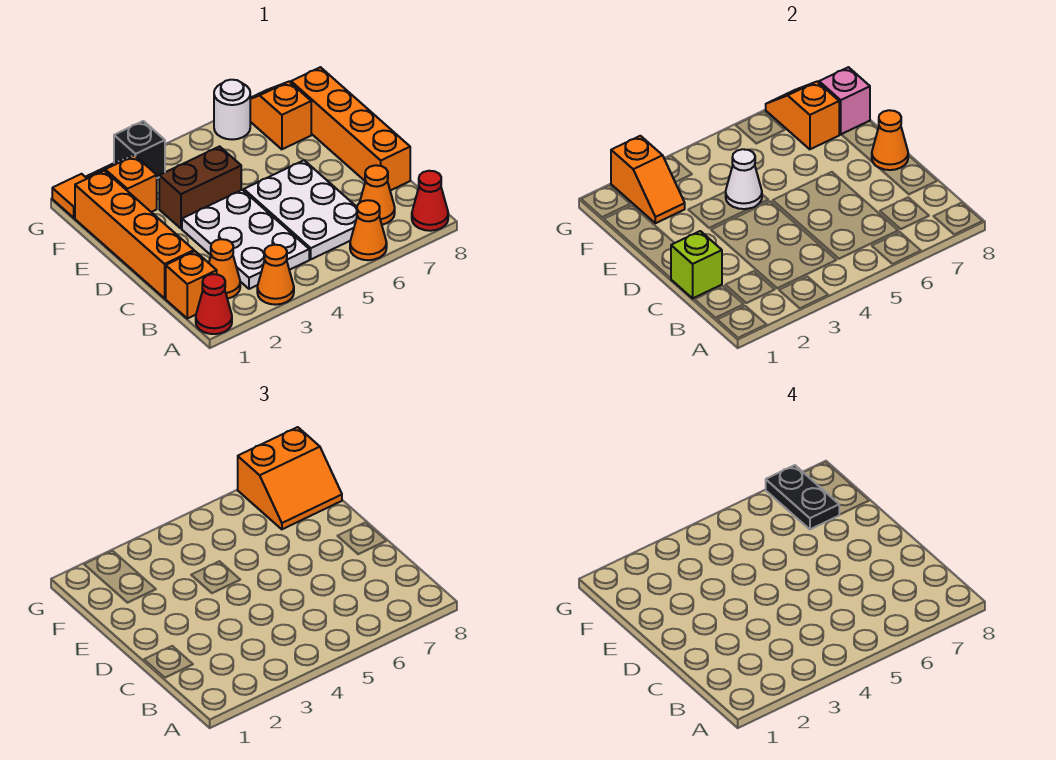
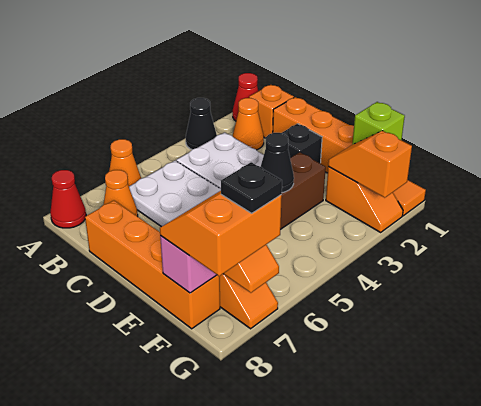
orange cone A3 level 1 -> black cone A3 level 1
lime brick C1 level 2 -> lime brick F1 level 2
orange cone D8 level 2 -> none
white cone E4 level 2 -> black cone E4 level 2
black plate F7:G7 level 4 -> black plate G7 level 4
black brick G3 level 1 -> black brick D2 level 1
white round brick G6 level 1 -> none

